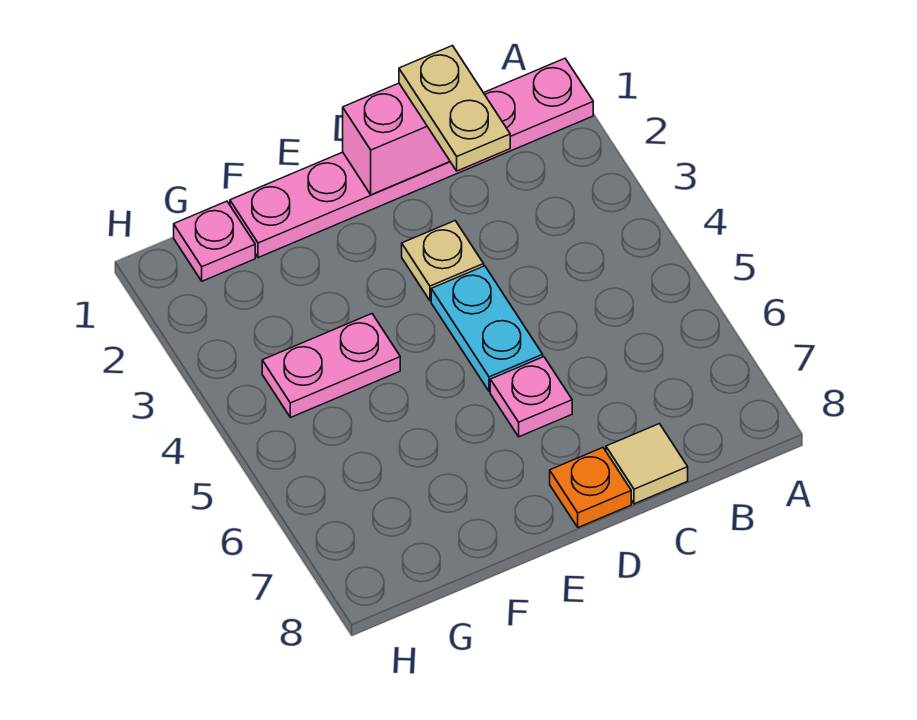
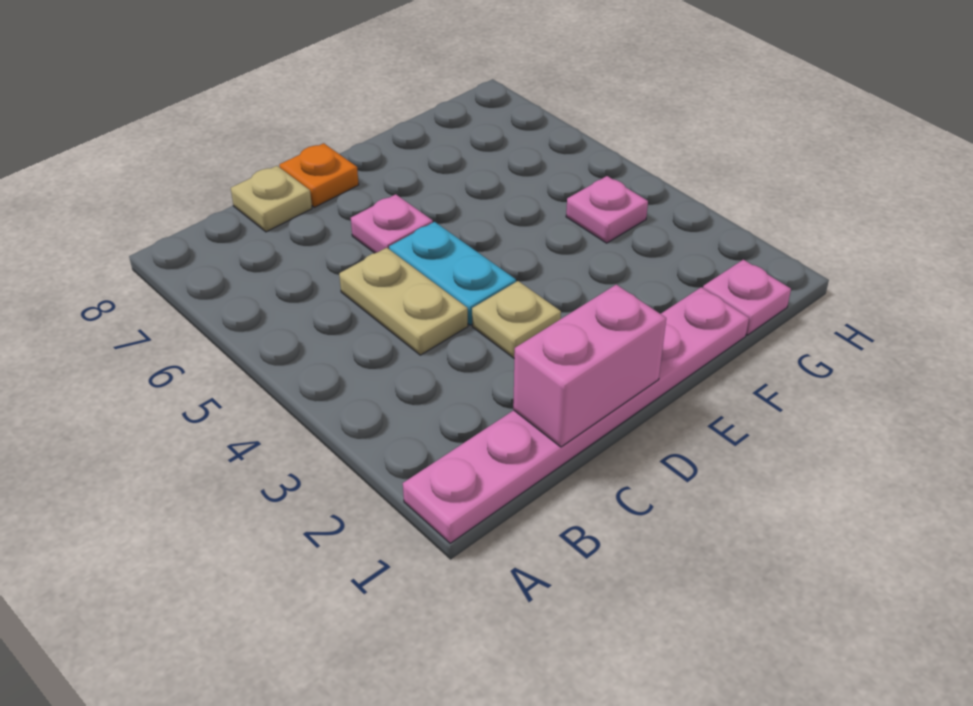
tan plate C1:C2 level 3 -> tan plate C4:C5 level 1
tan tile C8 level 1 -> tan plate C8 level 1
pink plate F4:G4 level 1 -> pink plate G4 level 1

